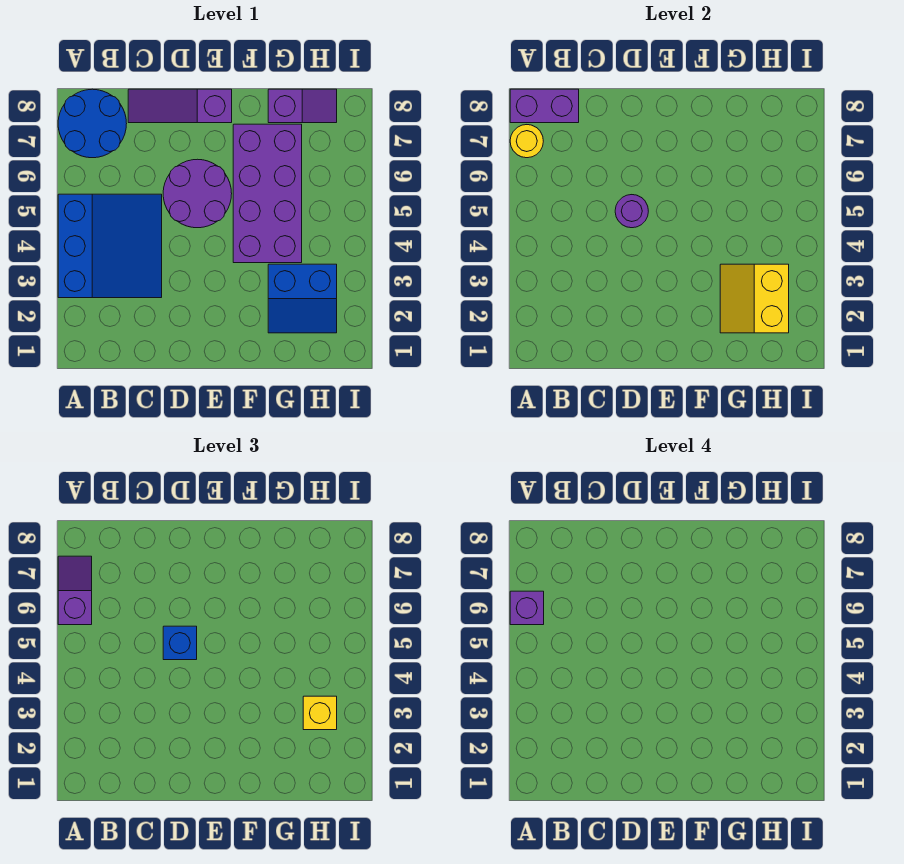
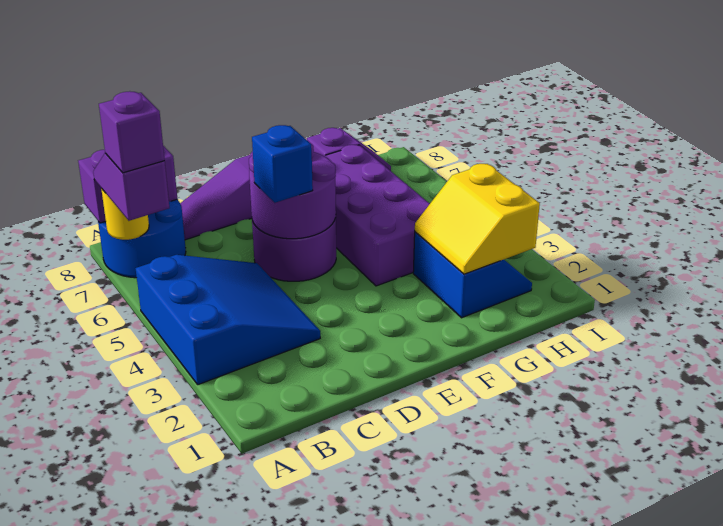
purple round brick D5 level 2 -> purple round brick D5:E6 level 2
blue slope G2:H3 level 1 top 3 -> blue slope G2:H3 level 1 top G
yellow brick H3 level 3 -> none

